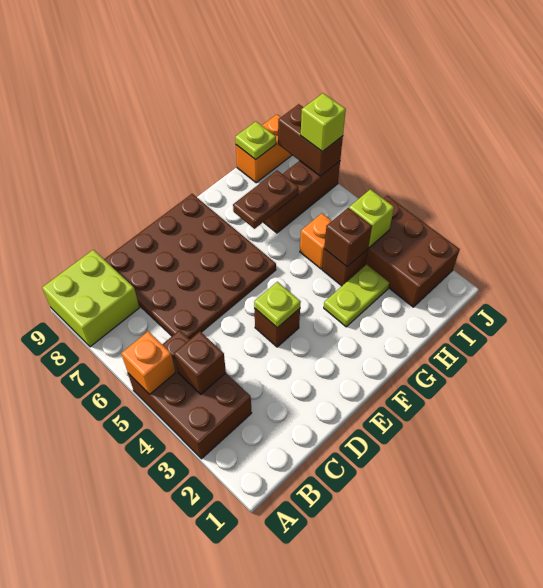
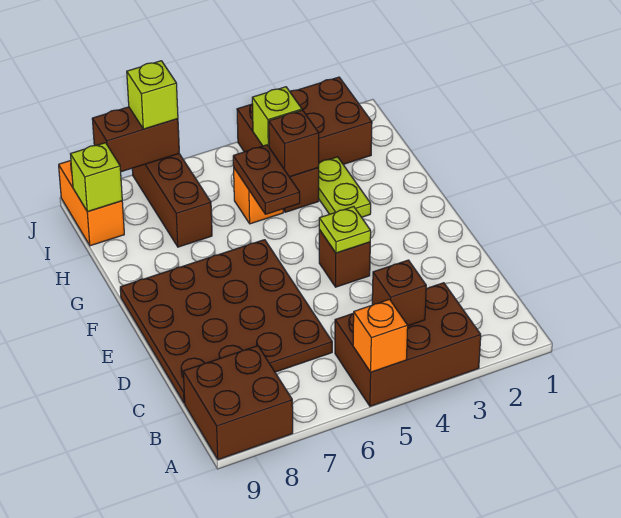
lime brick A8:B9 level 1 -> brown brick A8:B9 level 1
brown plate G7:H7 level 2 -> brown plate G5:H5 level 2
lime plate I9 level 2 -> lime brick I9 level 2

